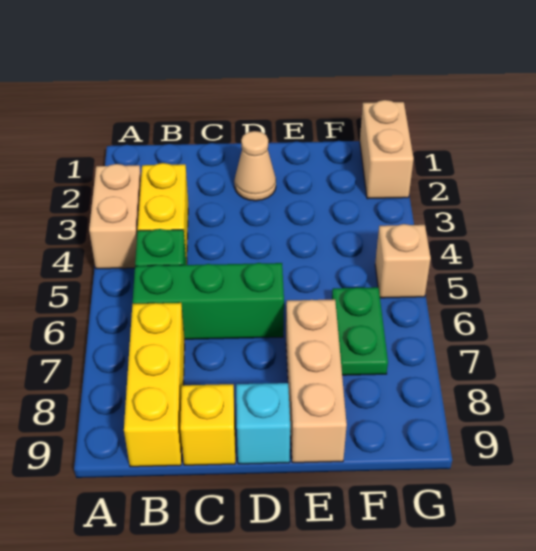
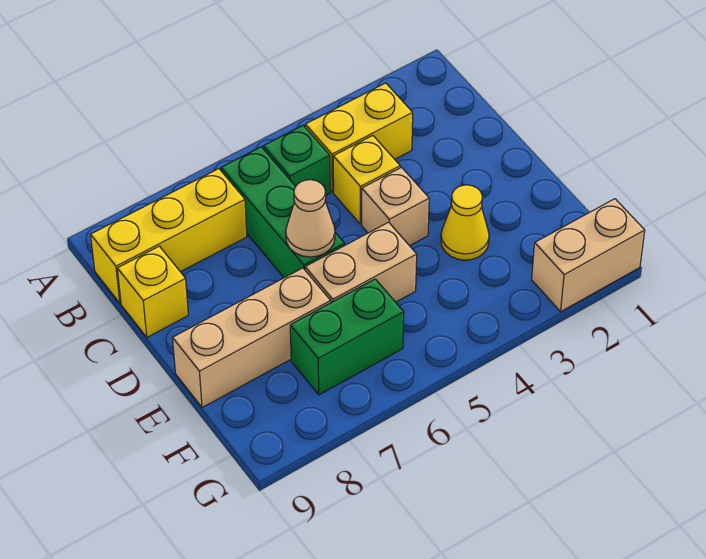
tan brick A3:A4 level 1 -> tan brick E5:E6 level 1
none -> yellow brick C4 level 1
tan cone D2 level 1 -> tan cone D6 level 2
cyan brick D9 level 1 -> none
none -> yellow cone E3 level 1
green plate F6:F7 level 1 -> green brick F6:F7 level 1
tan brick G5 level 1 -> tan brick D4 level 1

